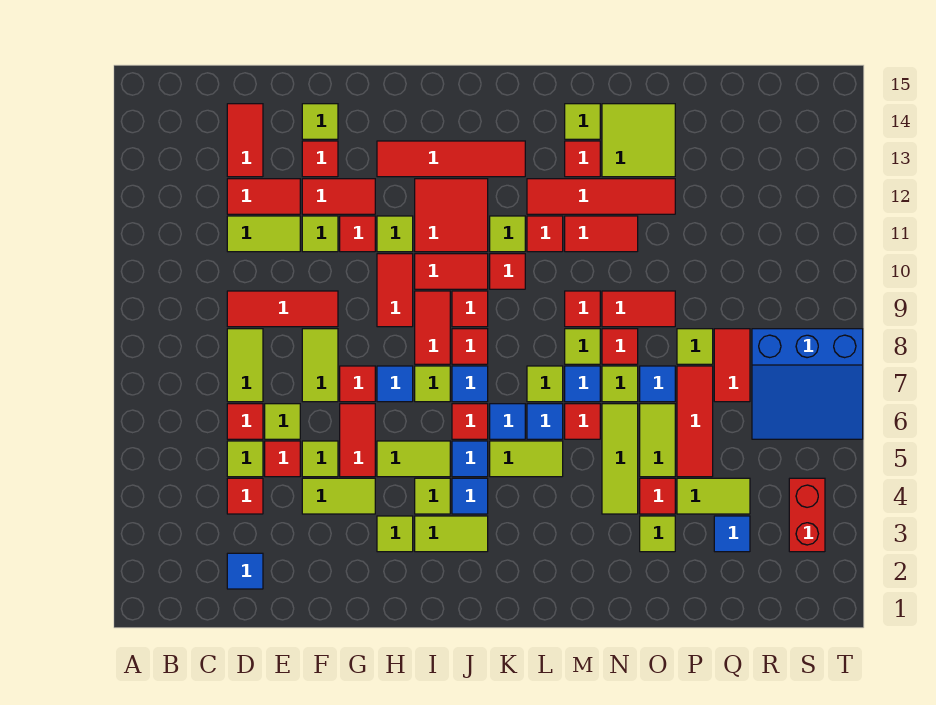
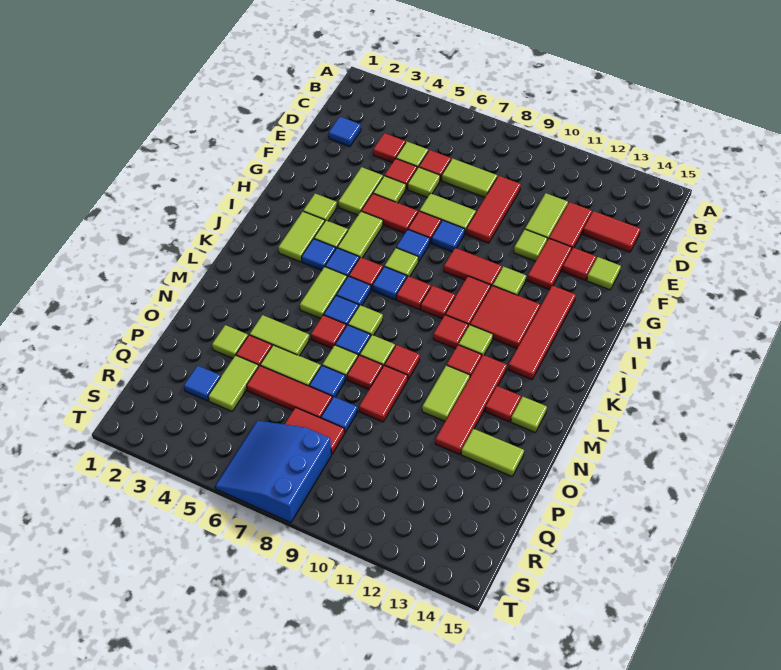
none -> blue tile G8 level 1
red tile G11 level 1 -> none
red tile I8:I9 level 1 -> none
red tile M11:N11 level 1 -> lime tile M11:N11 level 1
lime tile N4:N6 level 1 -> lime tile N4:N5 level 1
lime tile N13:O14 level 1 -> lime tile O13:O14 level 1
lime tile P8 level 1 -> blue tile P8 level 1
red brick S3:S4 level 1 -> none

